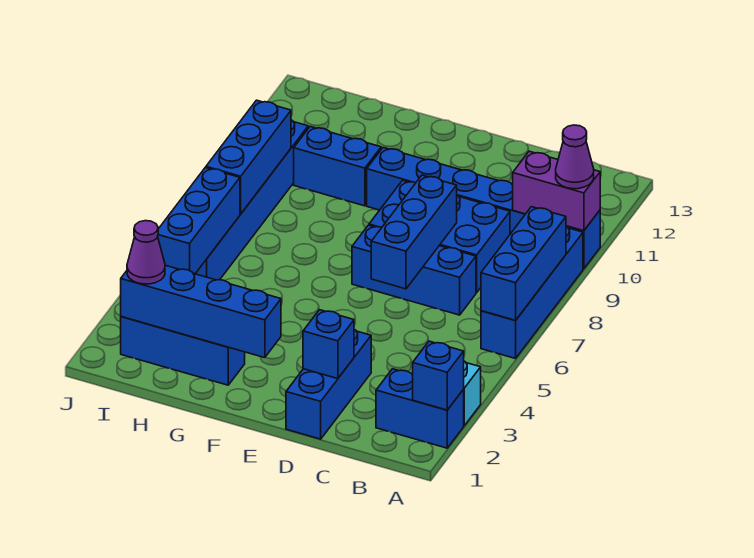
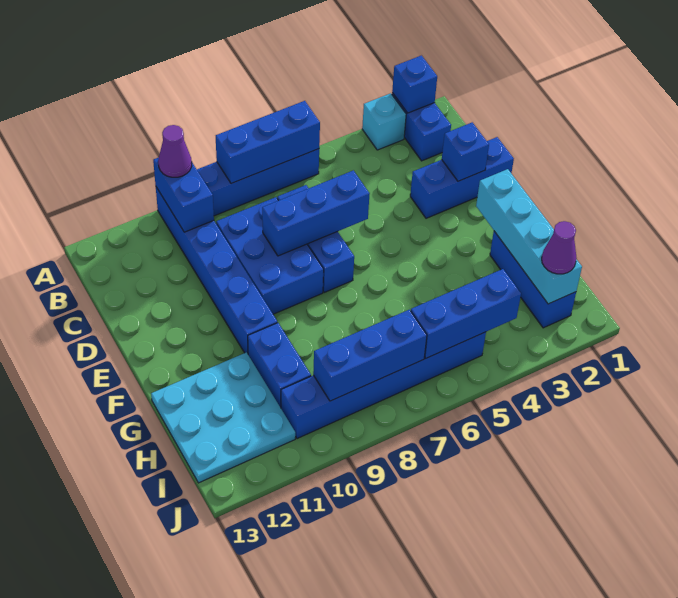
purple brick A10:B10 level 2 -> blue brick A10:B10 level 2
blue brick F2:I2 level 2 -> cyan brick F2:I2 level 2
none -> cyan plate G11:I13 level 1

